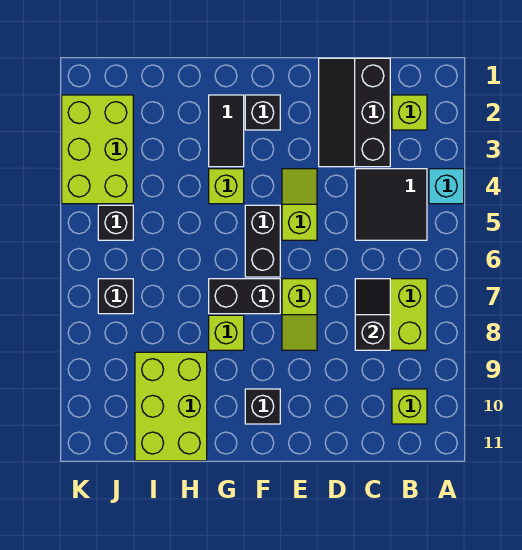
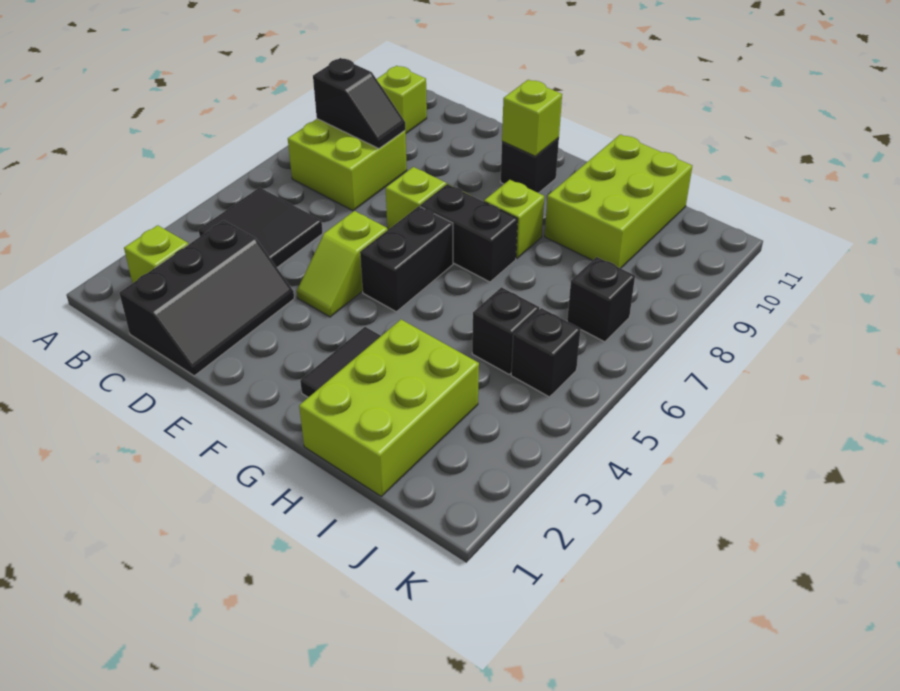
cyan brick A4 level 1 -> none
black slope C7:C8 level 2 top 8 -> black slope B8:C8 level 2 top B
black brick F2 level 1 -> black brick I5 level 1
lime brick G4 level 1 -> lime brick F10 level 2
lime brick J2:K4 level 1 -> lime brick H1:I3 level 1

